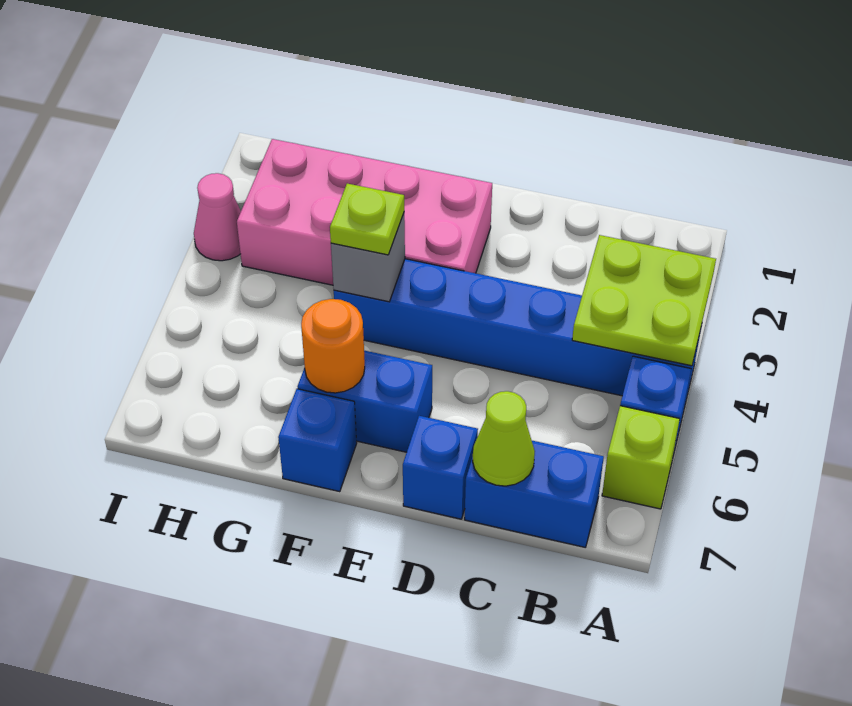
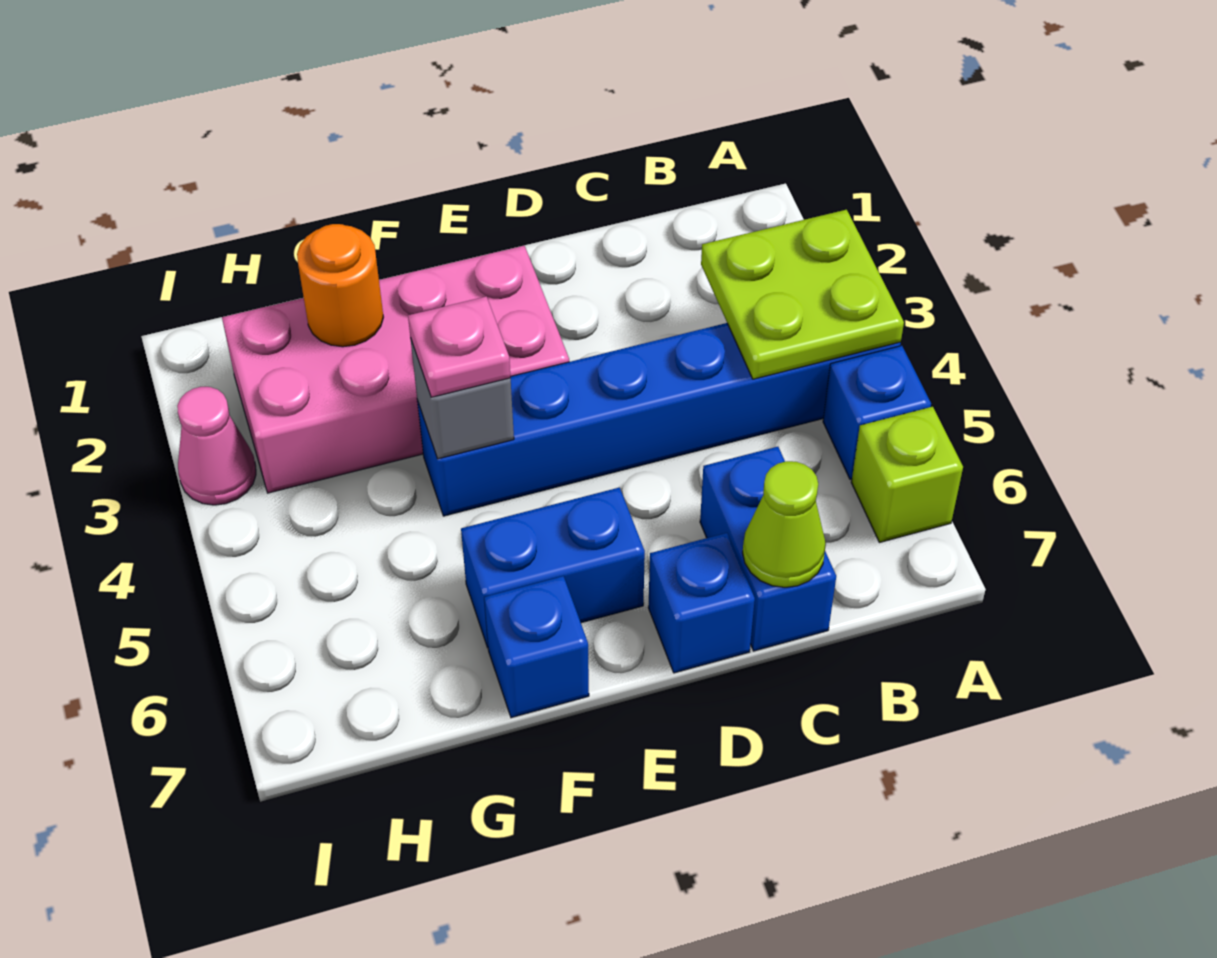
blue brick B7:C7 level 1 -> blue brick C6:C7 level 1
lime plate F4 level 3 -> pink plate F4 level 3
orange round brick F6 level 2 -> orange round brick G2 level 2

